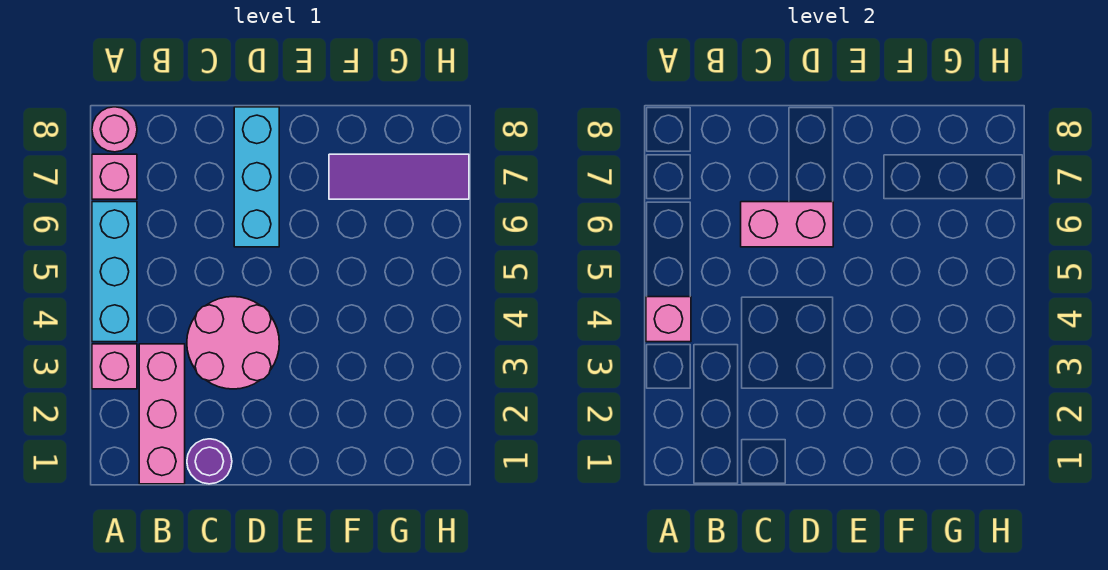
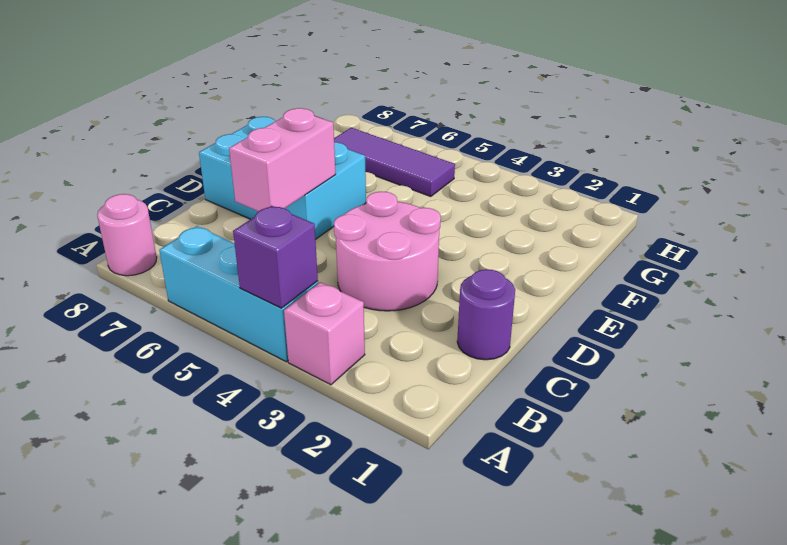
pink brick A4 level 2 -> purple brick A4 level 2
pink brick A7 level 1 -> none
pink brick B1:B3 level 1 -> none
cyan brick D6:D8 level 1 -> cyan brick D6:E8 level 1
purple tile F7:H7 level 1 -> purple tile G5:G7 level 1

